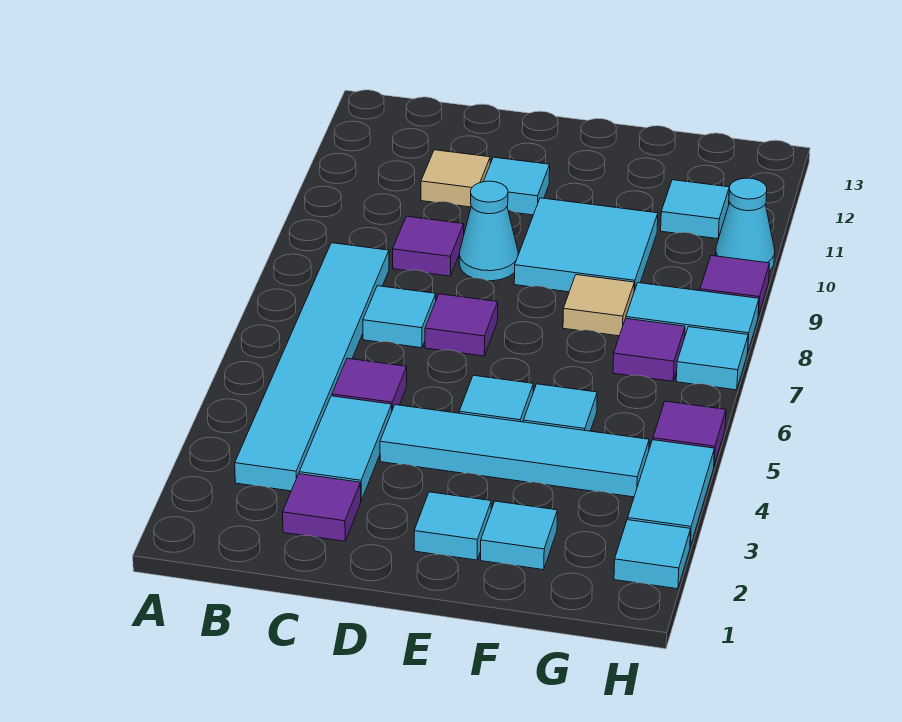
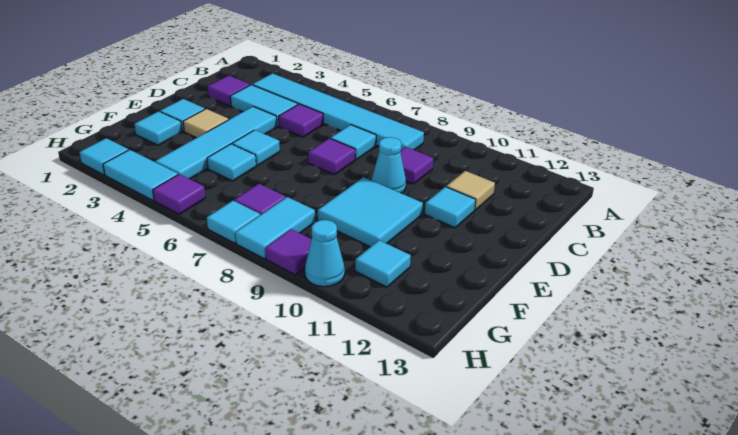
tan tile F8 level 1 -> tan tile E3 level 1

